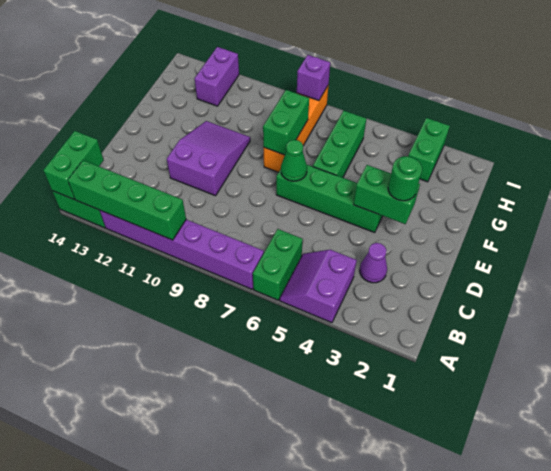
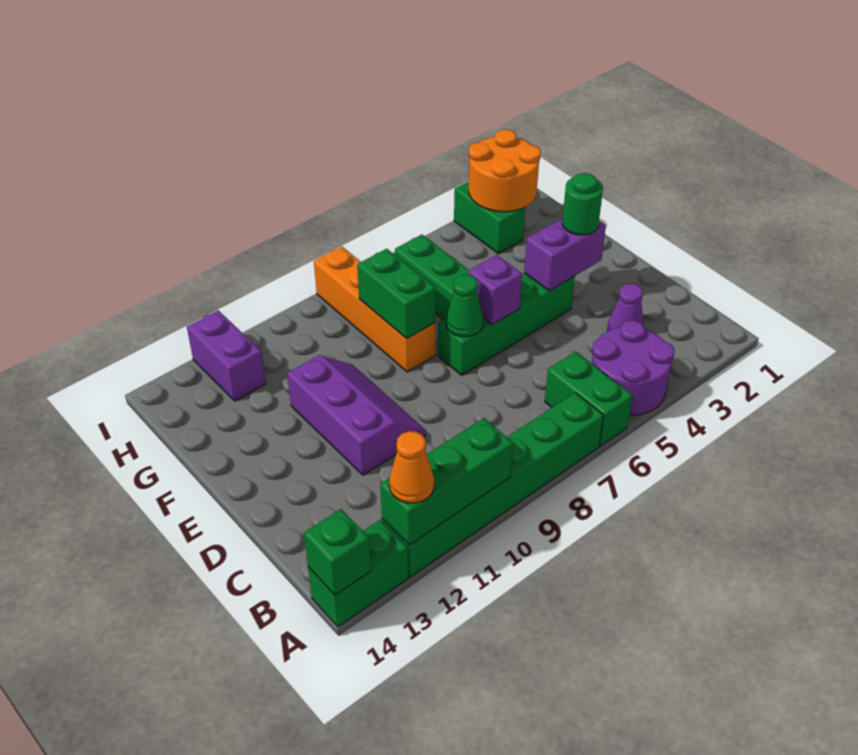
purple slope A4:B5 level 1 top 4 -> purple round brick A4:B5 level 1
purple brick A7:A12 level 1 -> green brick A7:A12 level 1
green brick A10:A13 level 2 -> green brick A10:A12 level 2
none -> orange cone A12 level 3
green brick A14:B14 level 2 -> green brick A14 level 2
purple slope D10:F11 level 1 top D -> purple slope D10:F11 level 1 top 11
green brick E3:E4 level 2 -> purple brick E3:E4 level 2
none -> orange round brick H2:I3 level 2
purple brick I8 level 2 -> purple brick E6 level 2

